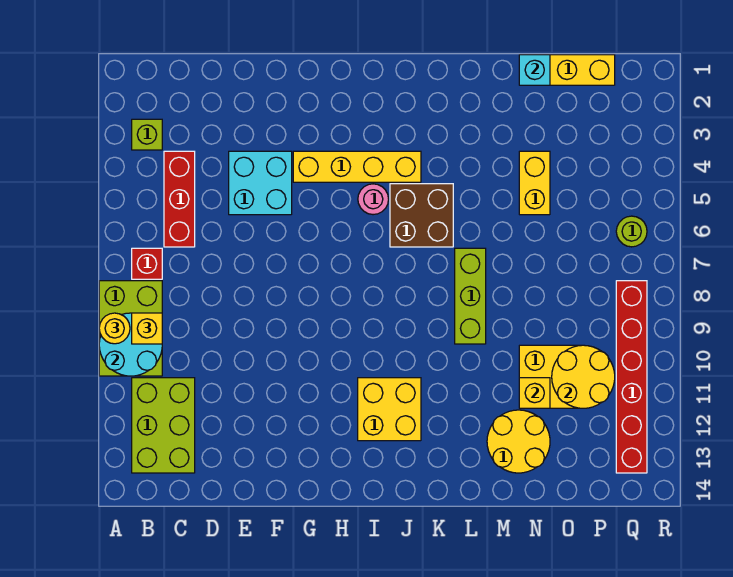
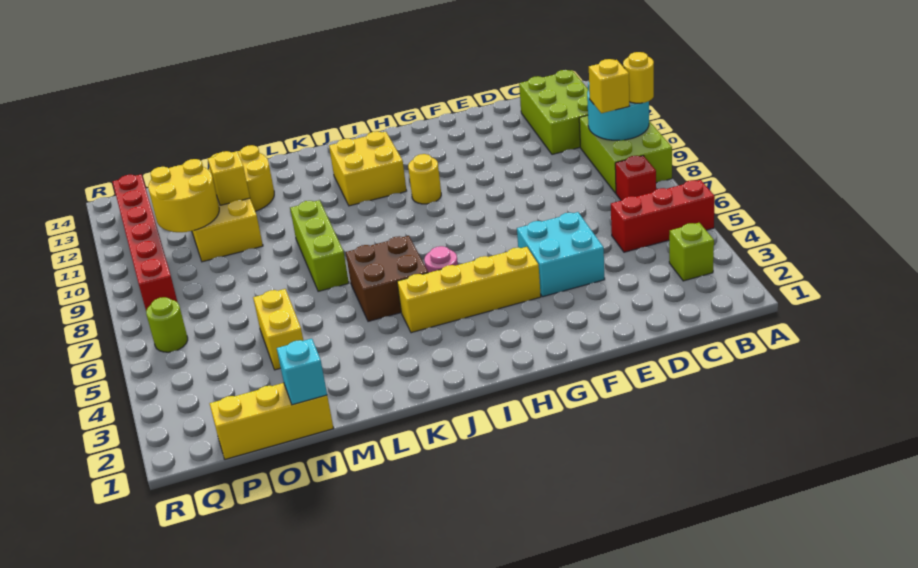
red brick C4:C6 level 1 -> red brick A5:C5 level 1
none -> yellow round brick H10 level 1

